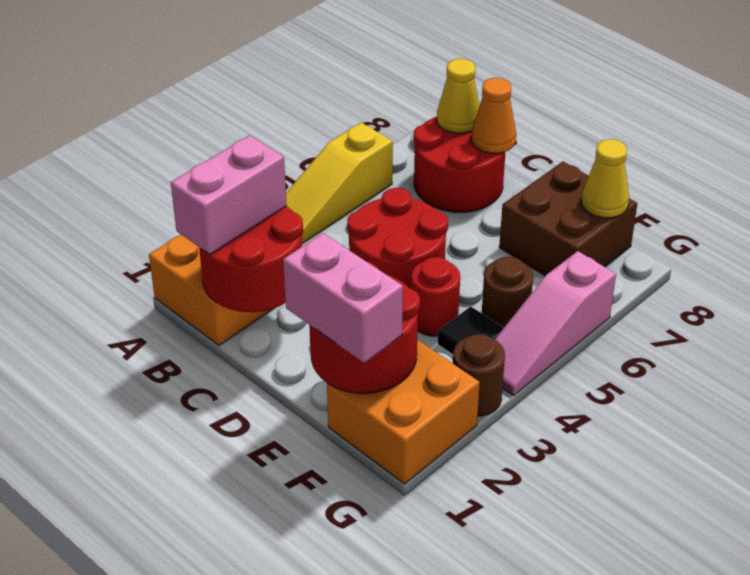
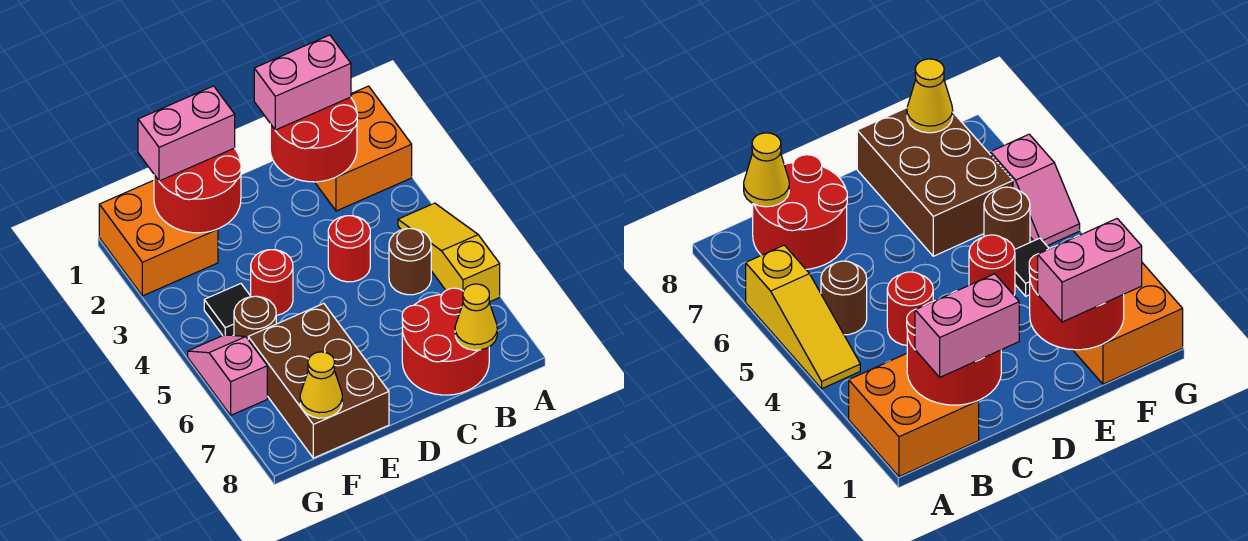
pink brick B1:B2 level 3 -> pink brick B1:C1 level 3
red round brick C4:D5 level 1 -> red round brick C4 level 1
orange cone C8 level 2 -> none
brown brick E7:F8 level 1 -> brown brick E6:F8 level 1
brown round brick G3 level 1 -> brown round brick B5 level 1
pink slope G4:G6 level 1 top 6 -> pink slope G5:G6 level 1 top 6

